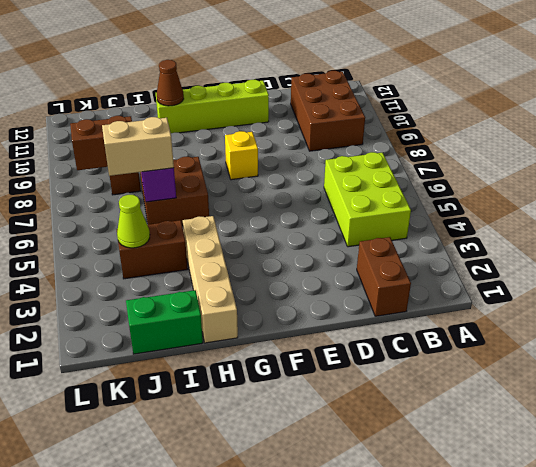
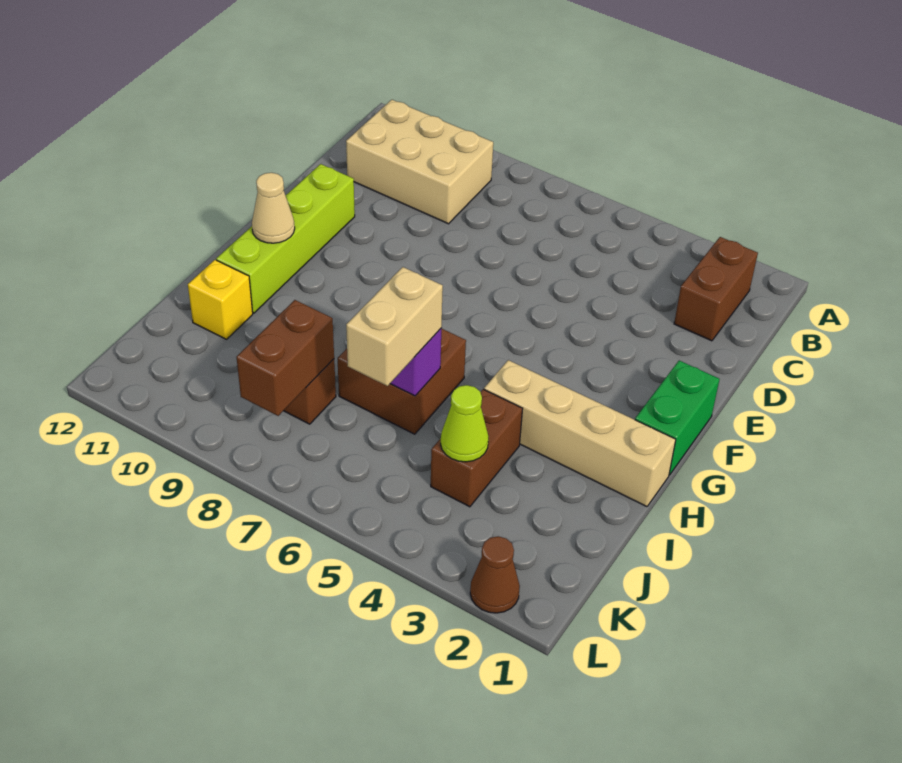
lime brick B4:C6 level 1 -> none
brown brick B9:C11 level 1 -> tan brick B9:C11 level 1
brown brick C1:C2 level 1 -> brown brick B2:C2 level 1
yellow brick F8 level 1 -> yellow brick I11 level 1
none -> tan cone G11 level 2
brown cone H11 level 2 -> brown cone L2 level 1
green brick I1:J1 level 1 -> green brick F1:G1 level 1

